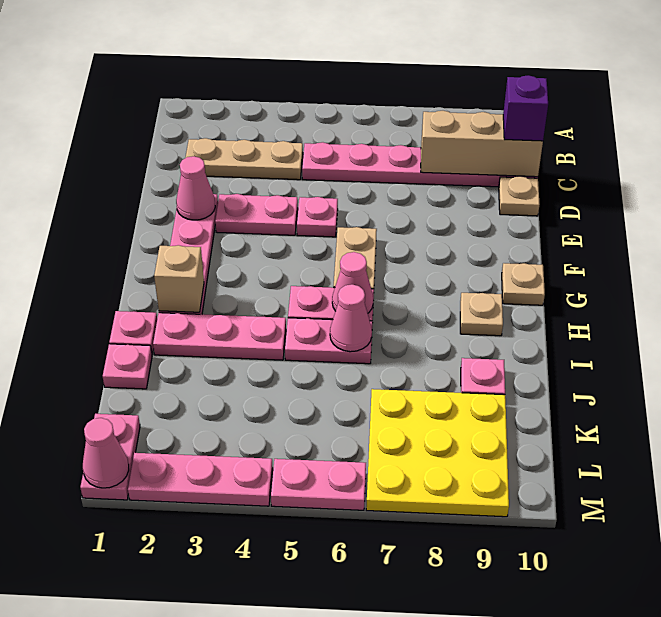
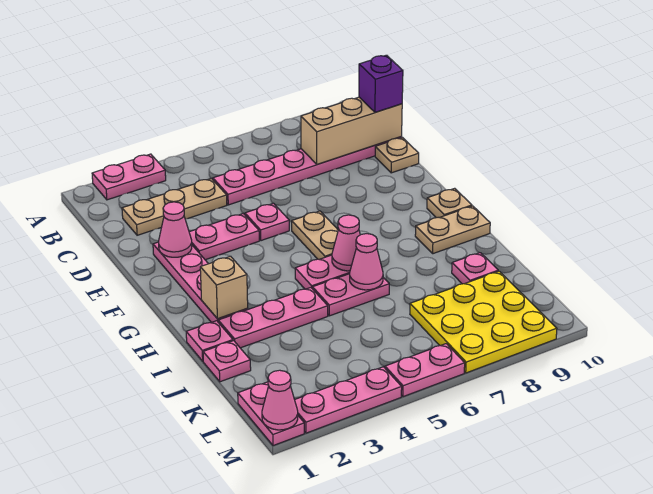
none -> pink plate A2:A3 level 1
tan plate H9 level 1 -> tan plate H9:H10 level 1

